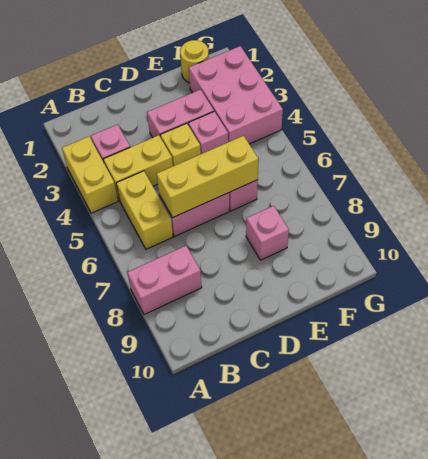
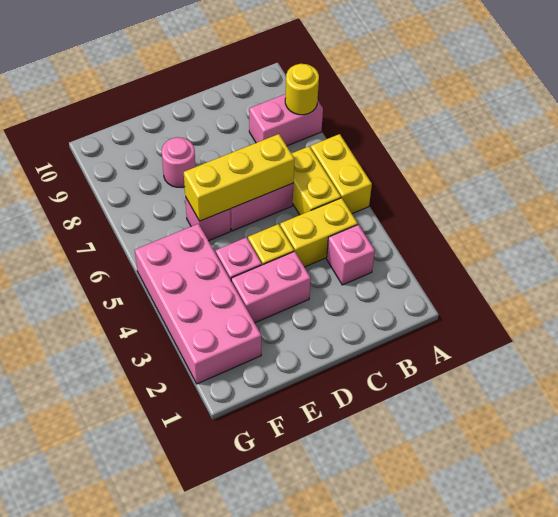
yellow brick A3:A4 level 1 -> yellow brick A5:A6 level 1
pink brick E8 level 1 -> pink round brick E8 level 1
yellow round brick F1 level 1 -> yellow round brick A8 level 2
pink brick F2:G4 level 1 -> pink brick F2:G5 level 1

